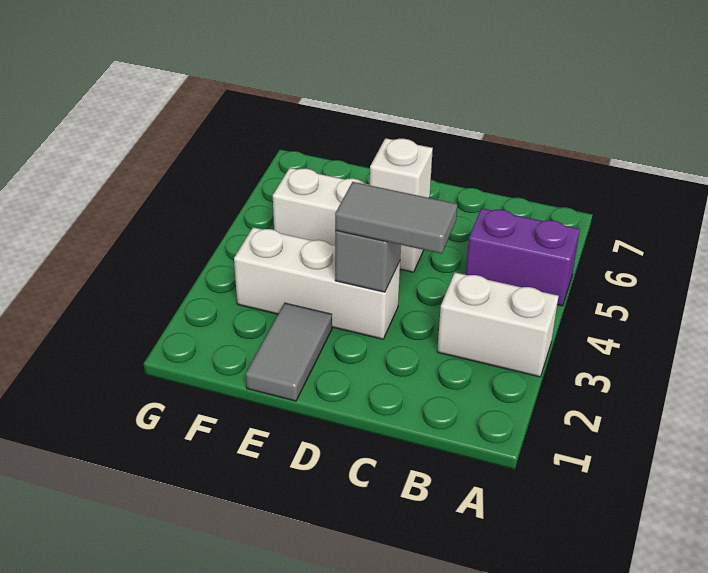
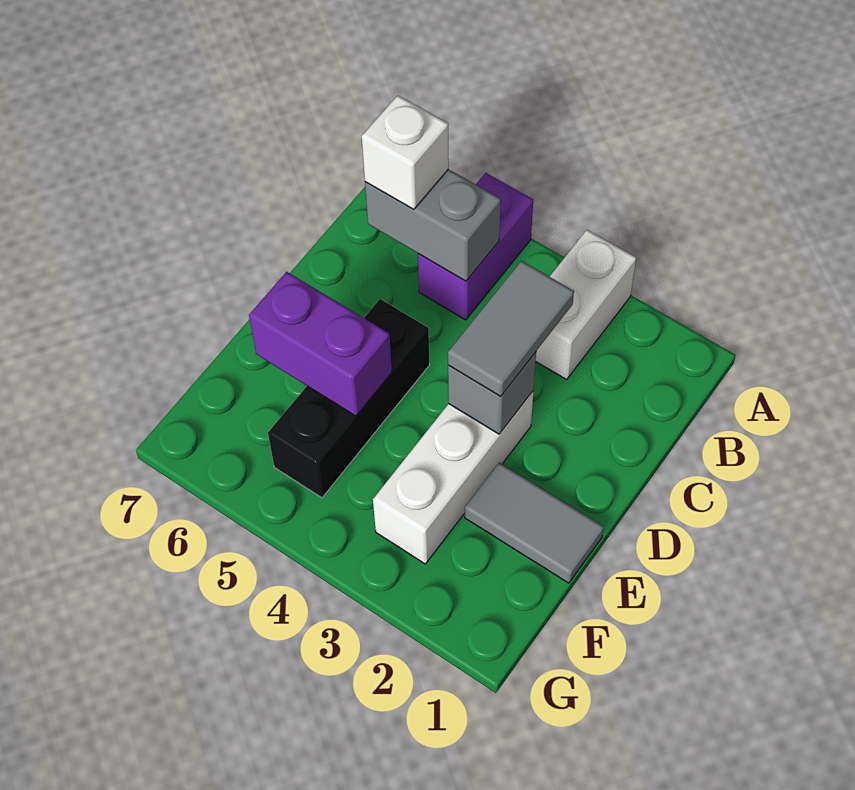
none -> grey brick B5:B6 level 2
white brick D5:F5 level 1 -> black brick D5:F5 level 1
white brick D5 level 2 -> white brick B6 level 3
none -> purple brick E5:E6 level 2

